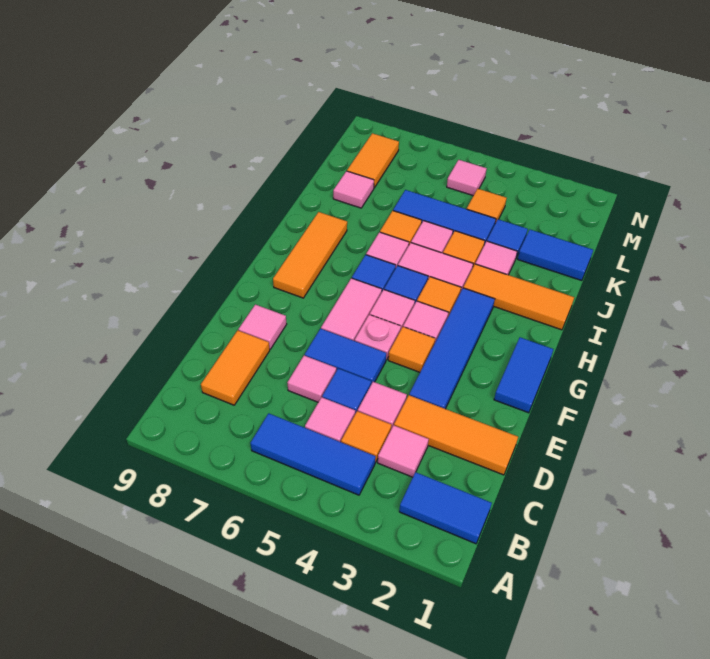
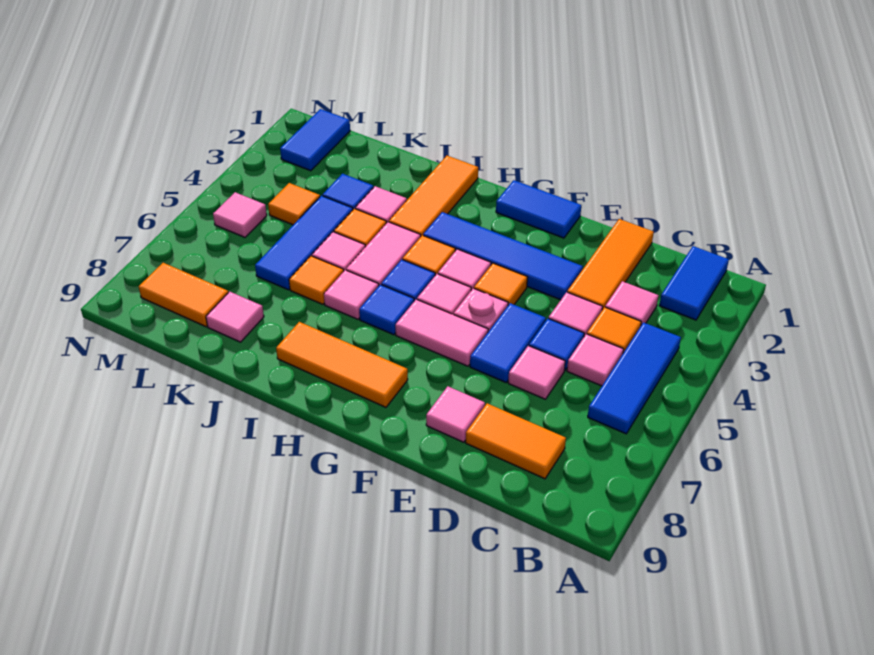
blue tile K1:K2 level 1 -> blue tile M1:M2 level 1

